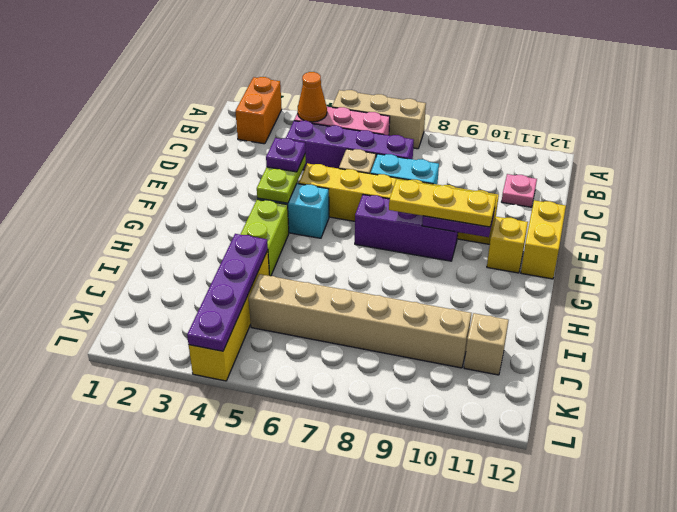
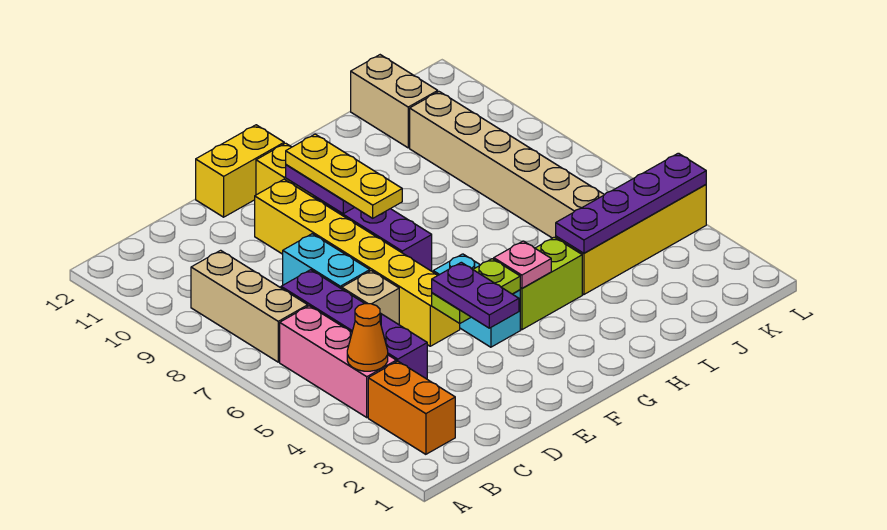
orange brick A2:B2 level 1 -> orange brick B2:B3 level 1
tan brick A5:A7 level 1 -> tan brick B7:B9 level 1
pink plate C11 level 1 -> pink plate G4 level 2
purple plate E4 level 3 -> purple plate E3:E4 level 3
tan brick J11 level 1 -> tan brick J11:J12 level 1

